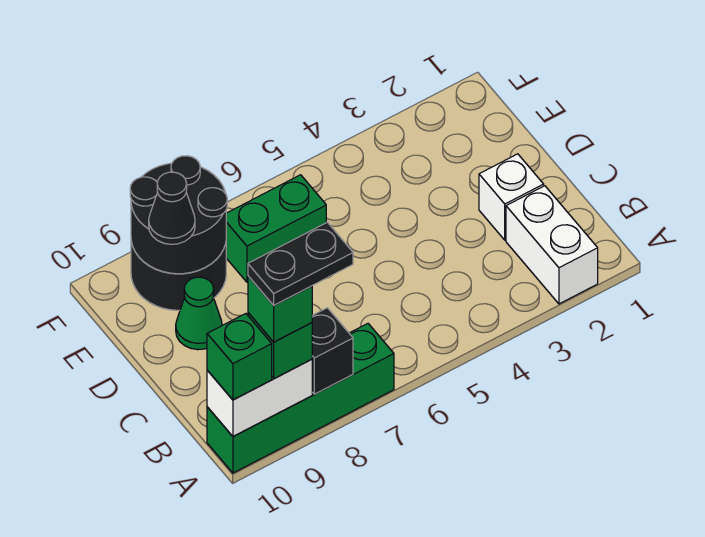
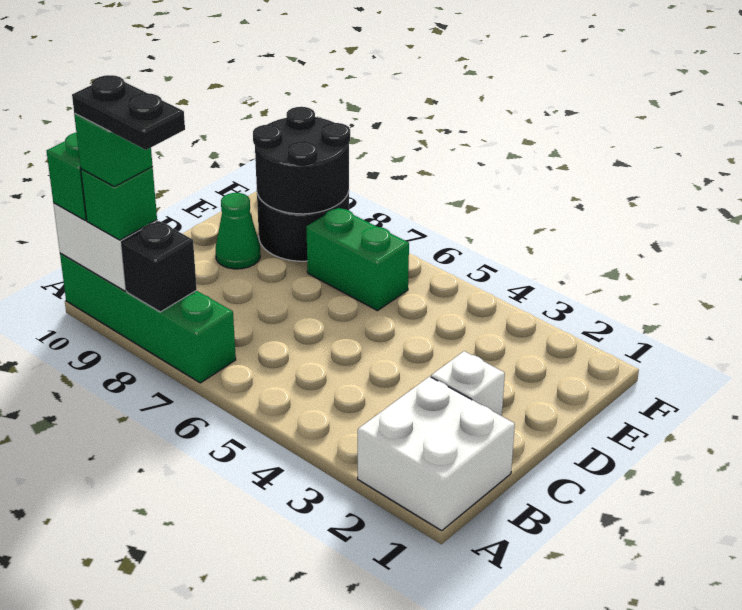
white brick A2:B2 level 1 -> white brick A1:B2 level 1
black cone E9 level 3 -> none

